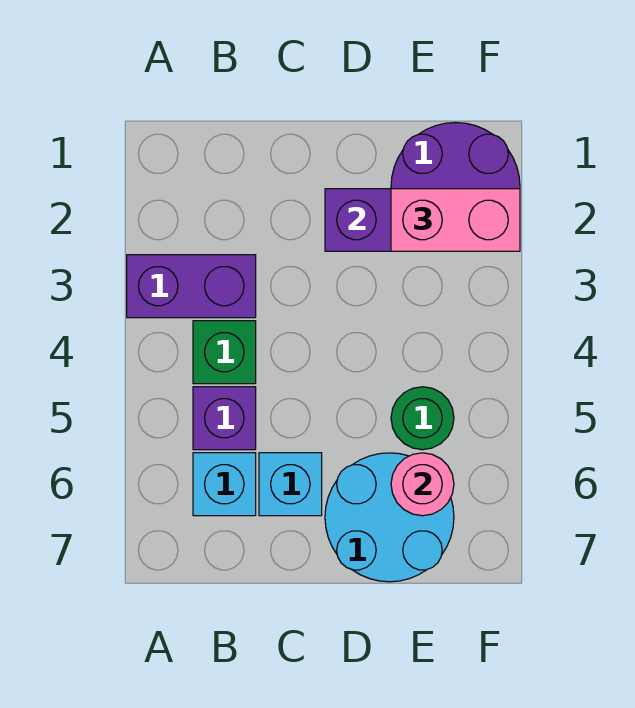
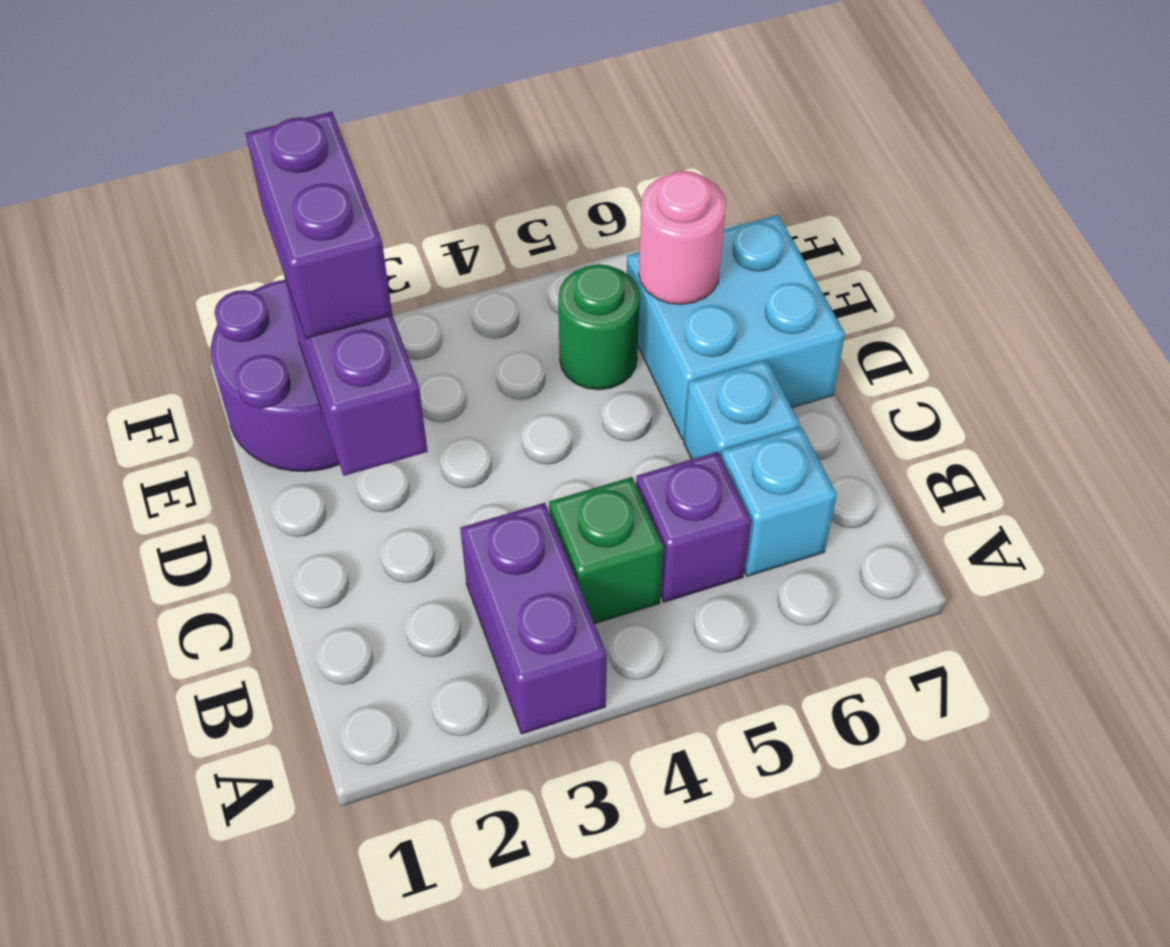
cyan round brick D6:E7 level 1 -> cyan brick D6:E7 level 1
pink brick E2:F2 level 3 -> purple brick E2:F2 level 3

